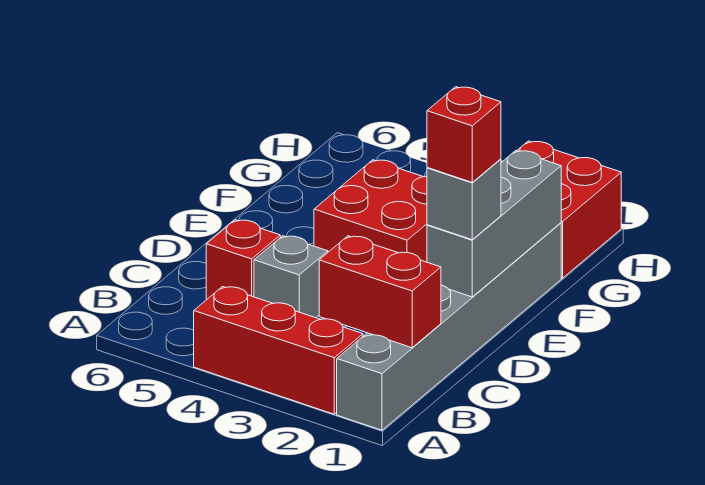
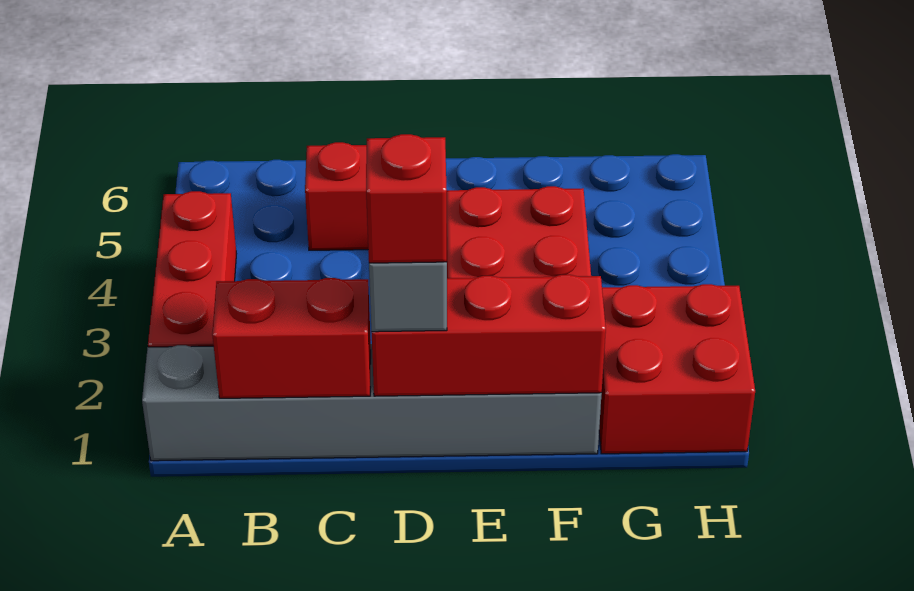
red brick B1:B2 level 2 -> red brick B1:C1 level 2
grey brick C4 level 1 -> none
grey brick D1:F1 level 2 -> red brick D1:F1 level 2

